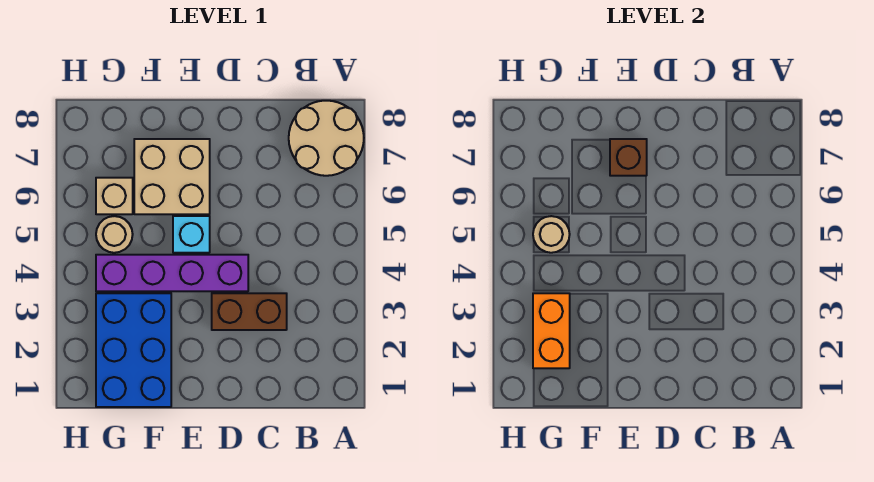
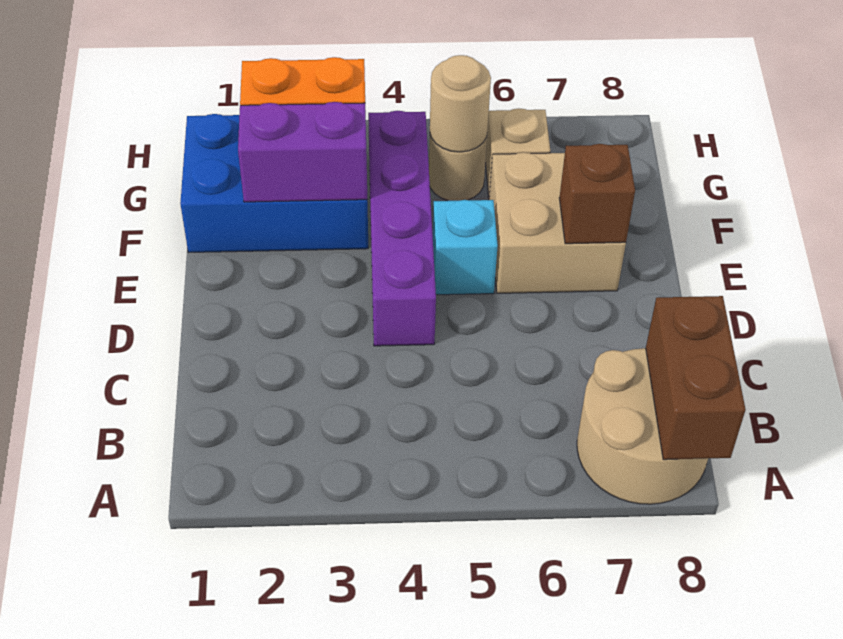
brown brick C3:D3 level 1 -> brown brick A8:B8 level 2
none -> purple brick F2:F3 level 2

